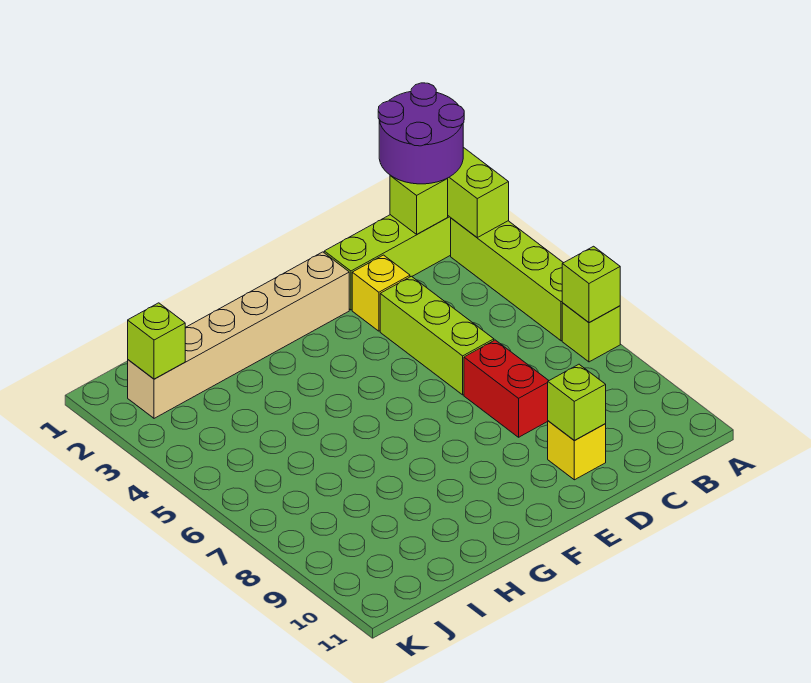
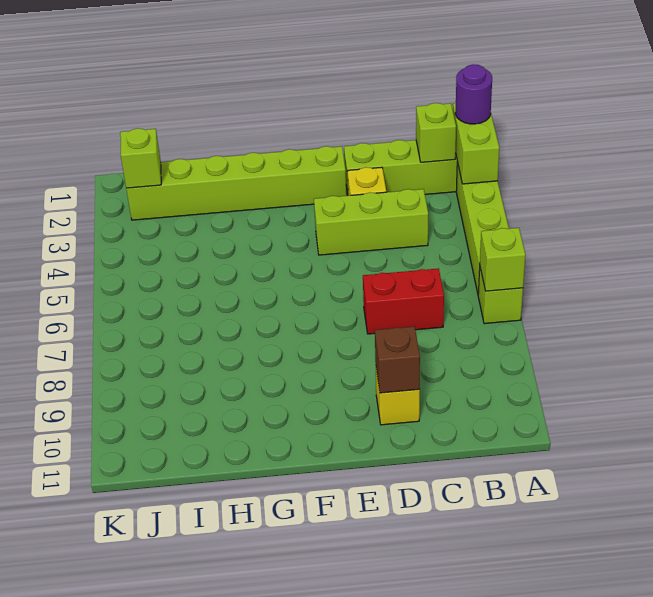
purple round brick A1:B2 level 3 -> purple round brick A2 level 3
lime brick D4:D6 level 1 -> lime brick C4:E4 level 1
red brick D7:D8 level 1 -> red brick C7:D7 level 1
lime brick D10 level 2 -> brown brick D10 level 2
tan brick E2:J2 level 1 -> lime brick E2:J2 level 1

